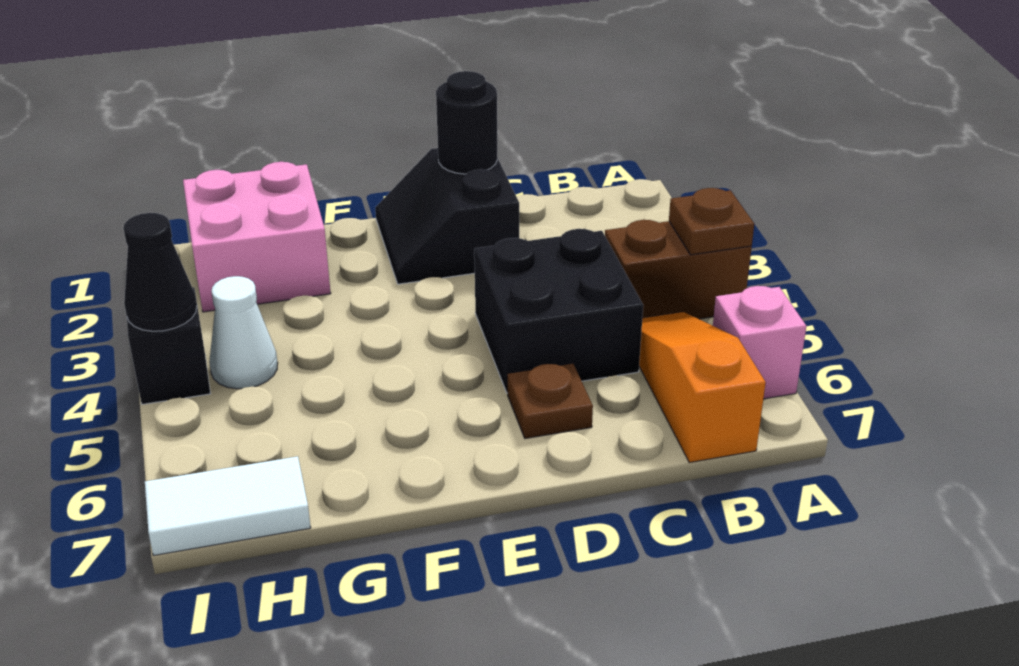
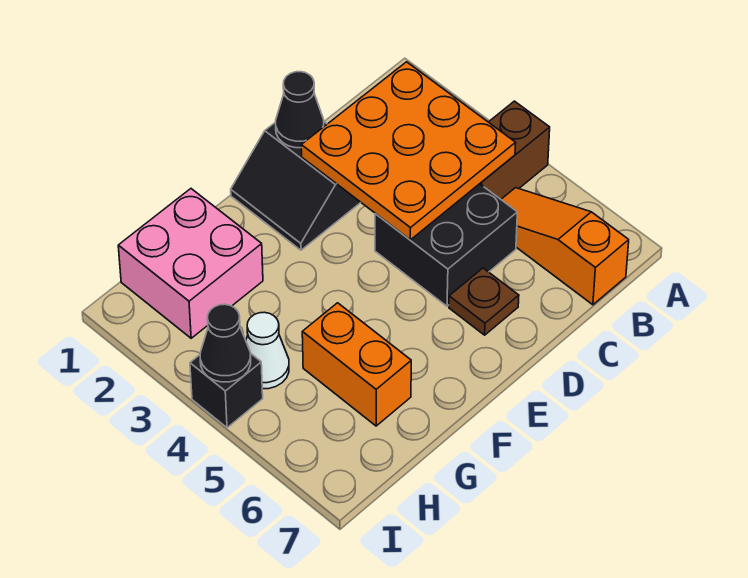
brown plate A4 level 2 -> none
pink brick A6 level 1 -> none
none -> orange plate B2:D4 level 2
black round brick D1 level 2 -> black cone D1 level 2
none -> orange brick G5:G6 level 1
white tile H7:I7 level 1 -> none

